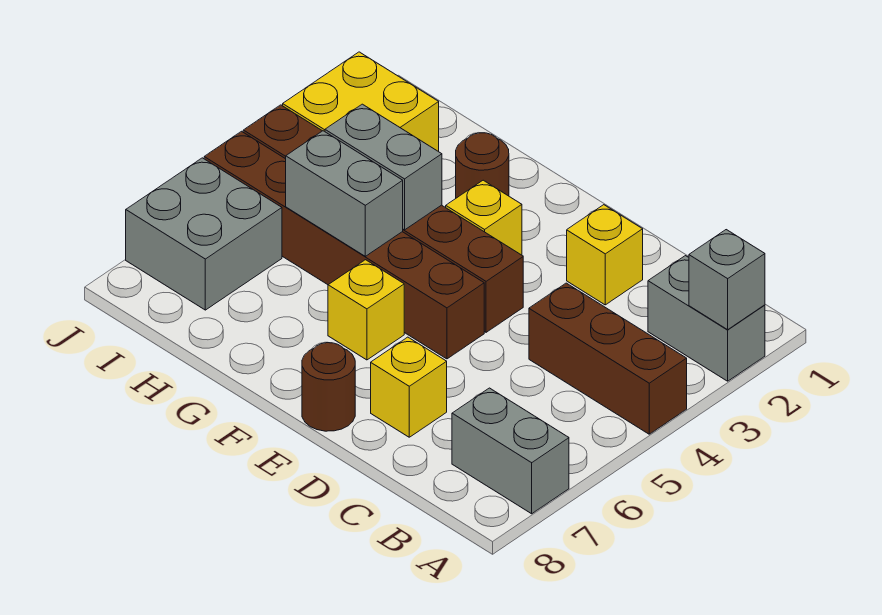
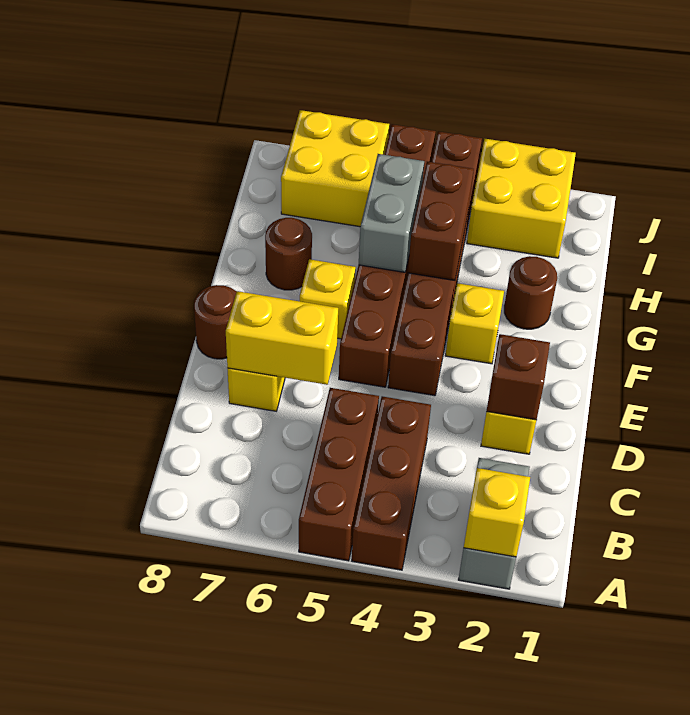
grey brick A2 level 2 -> yellow brick A2 level 2
none -> brown brick A5:C5 level 1
grey brick A7:B7 level 1 -> none
none -> brown brick D2 level 2
none -> yellow brick D6:D7 level 2
grey brick G4:H4 level 2 -> brown brick G4:H4 level 2
none -> brown round brick G7 level 1
grey brick I6:J7 level 1 -> yellow brick I6:J7 level 1

